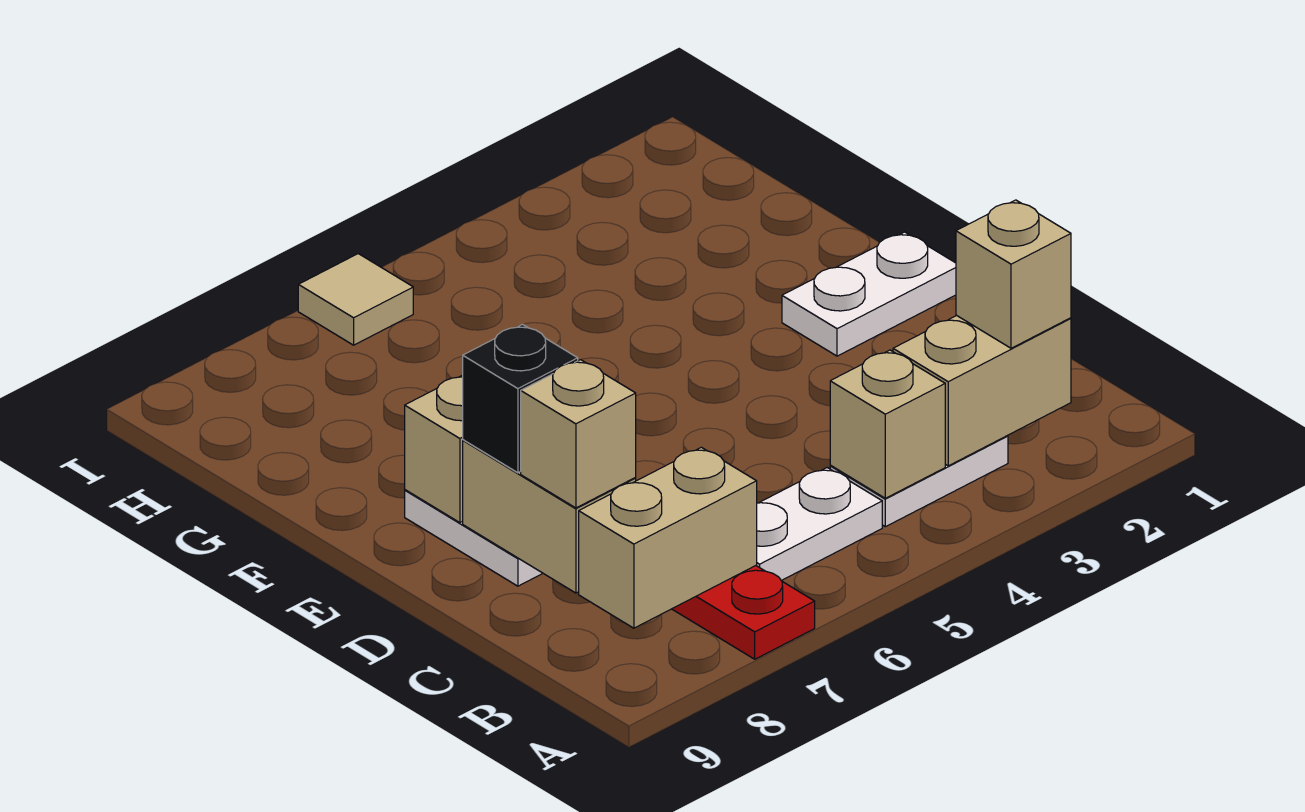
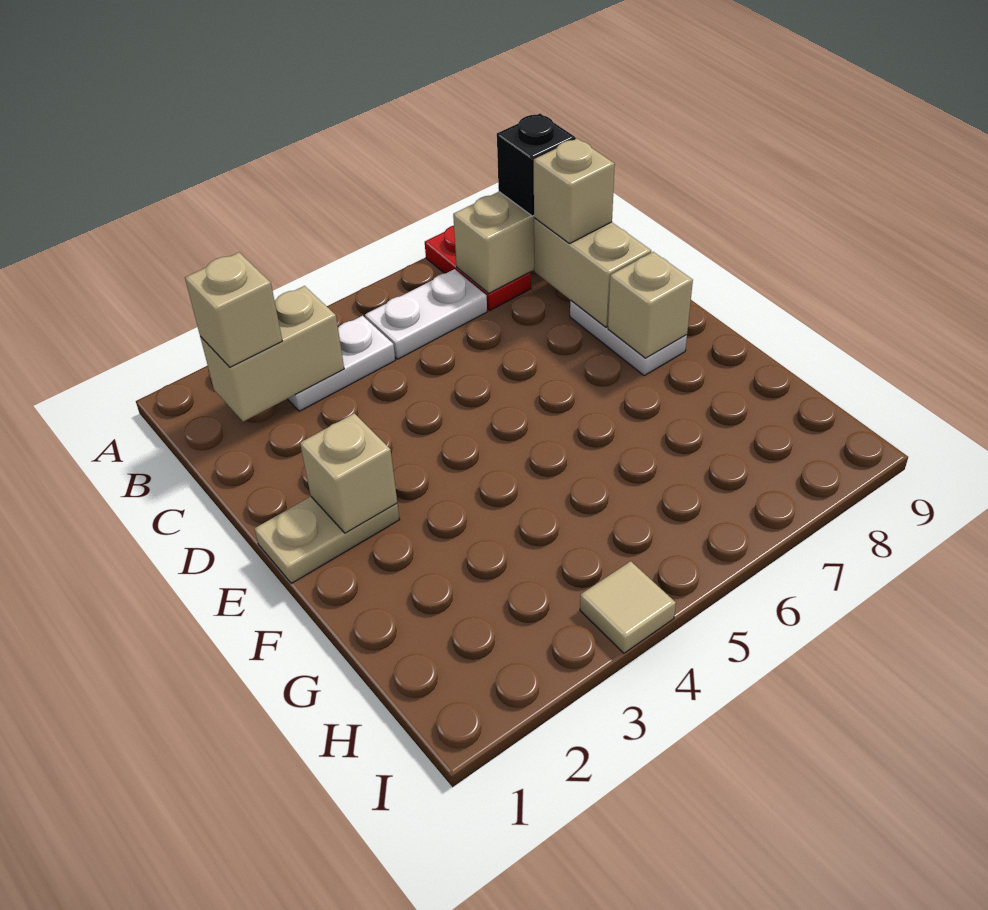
tan brick B4 level 2 -> tan brick E2 level 2
black brick D8 level 3 -> black brick B8 level 3
white plate E1:E2 level 1 -> tan plate E1:E2 level 1
tan tile I6 level 1 -> tan tile I4 level 1

